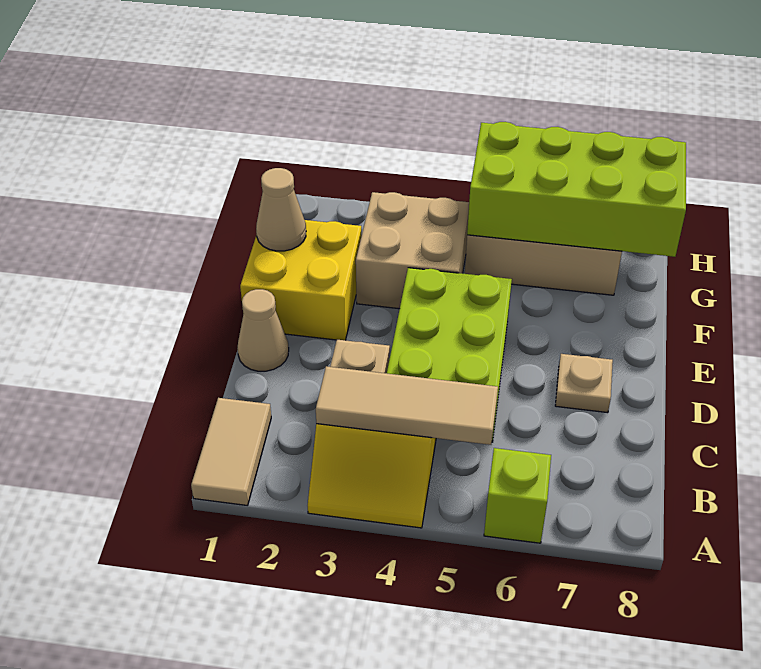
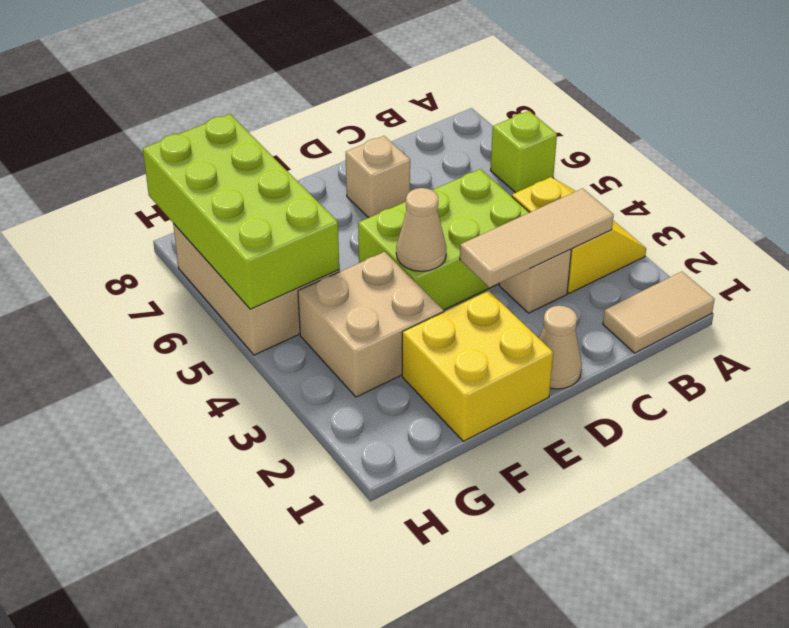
tan tile B3:B5 level 2 -> tan tile B3:D3 level 2
tan plate D7 level 1 -> tan brick D7 level 1
tan cone F1 level 2 -> tan cone E4 level 2

